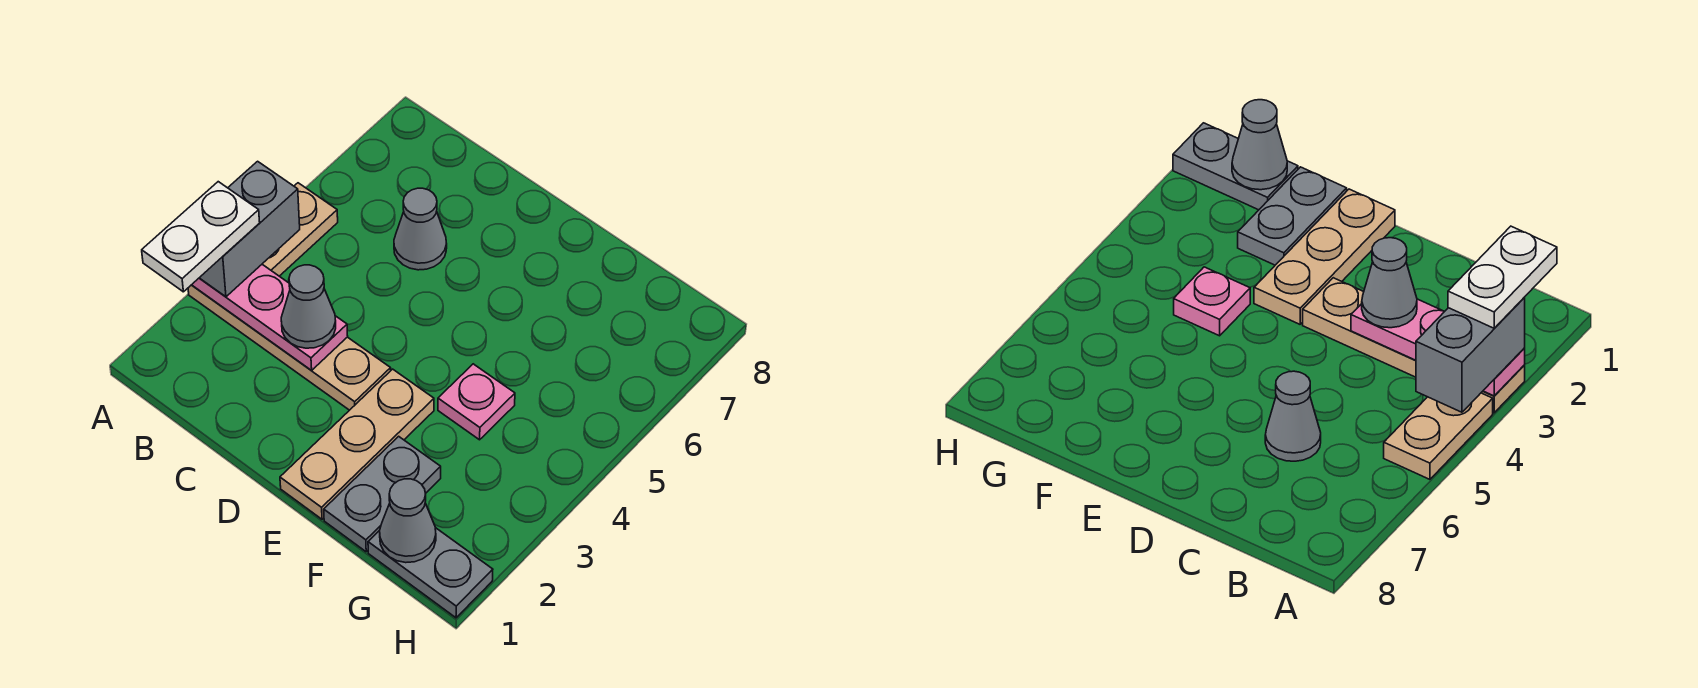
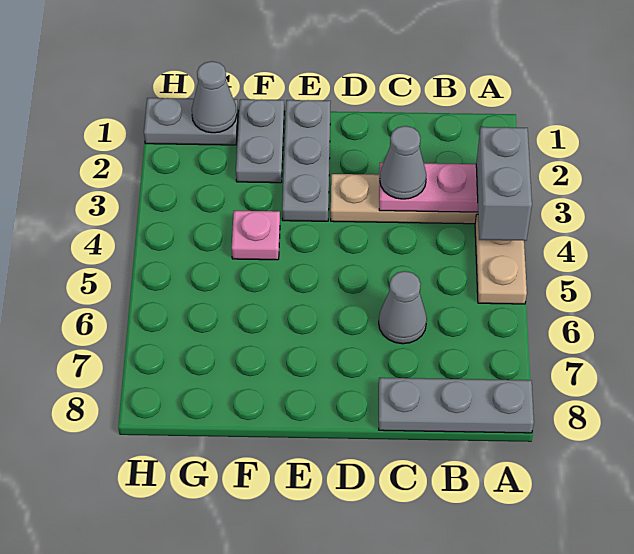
white plate A2:A3 level 4 -> none
none -> grey plate A8:C8 level 1
tan plate E1:E3 level 1 -> grey plate E1:E3 level 1

